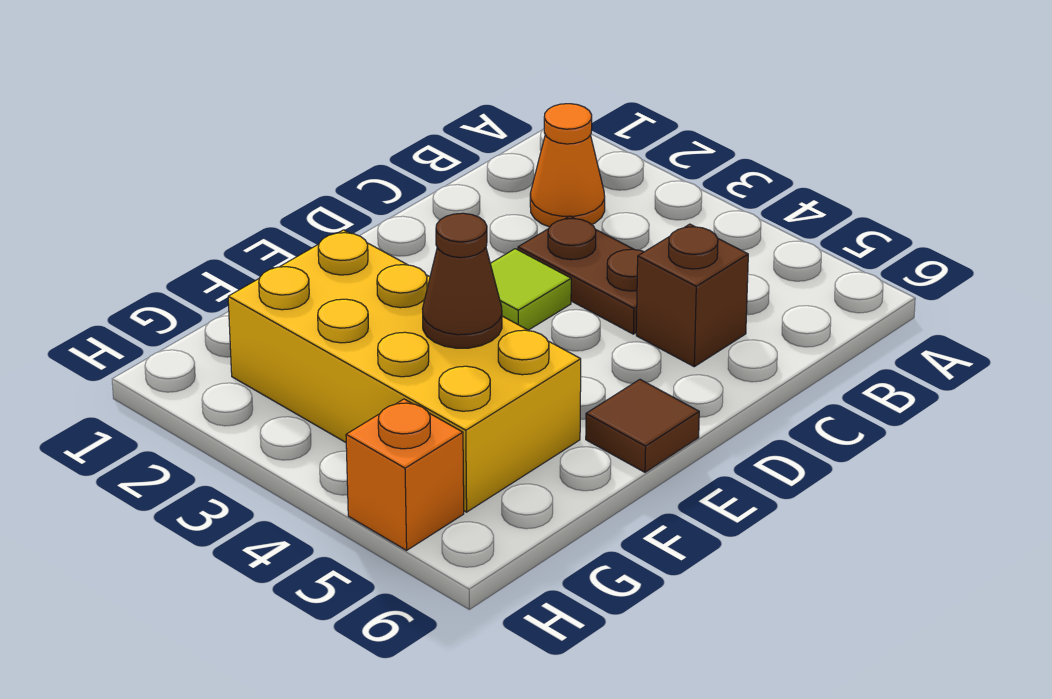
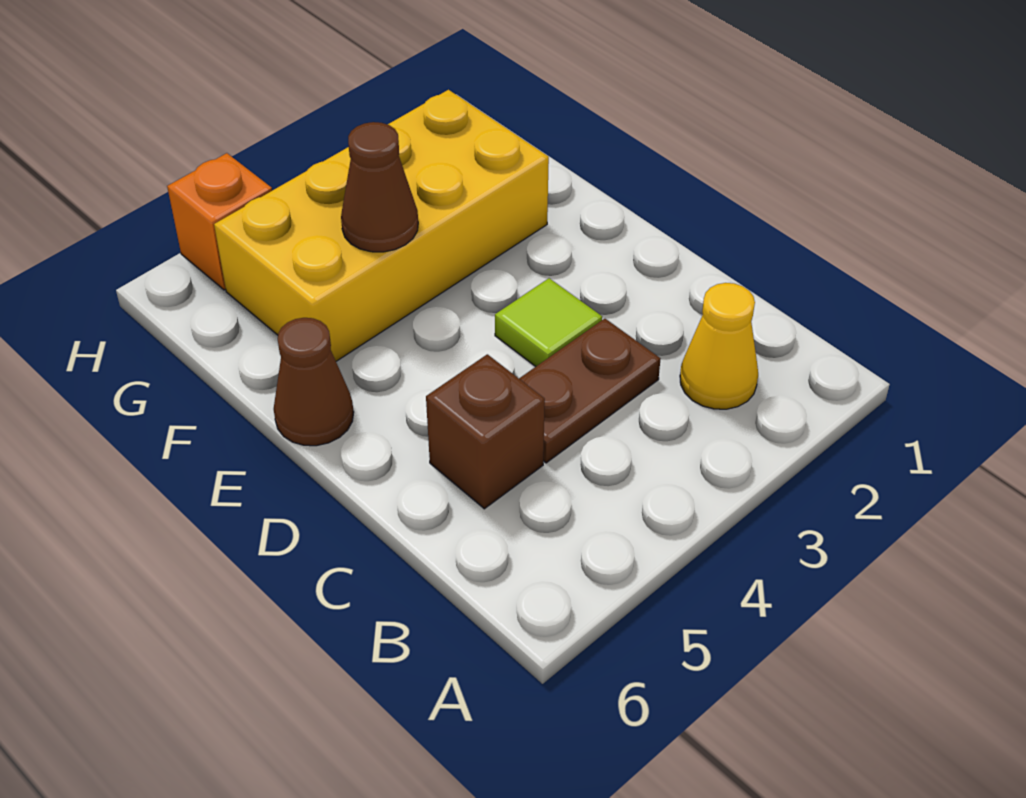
orange cone B2 level 1 -> yellow cone B2 level 1
brown tile E6 level 1 -> brown cone E6 level 1

